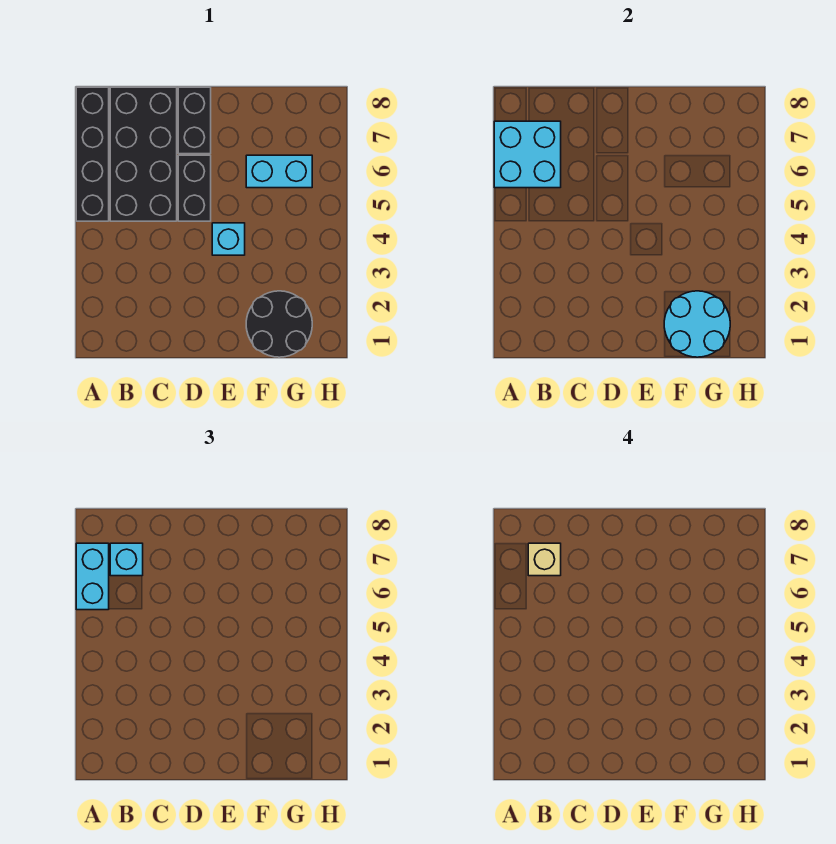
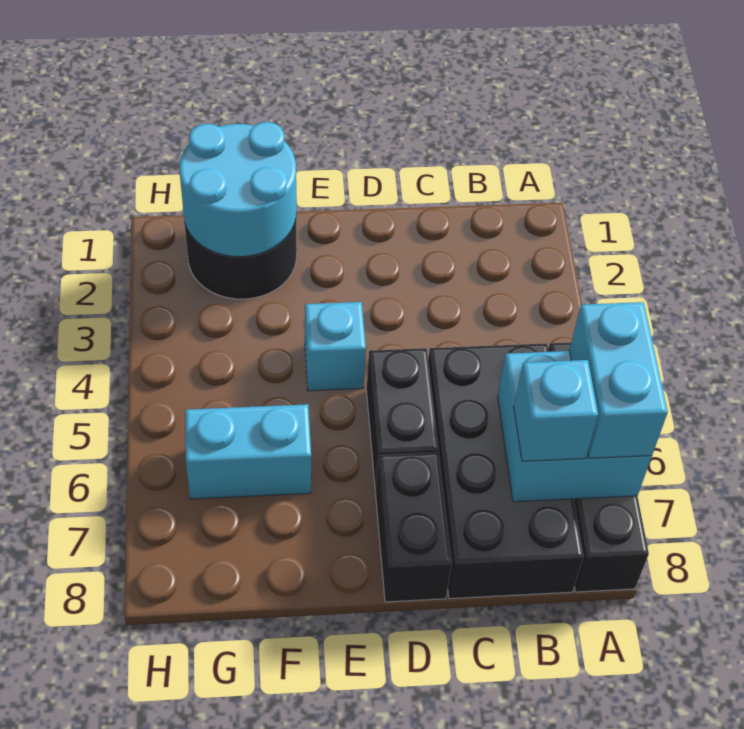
tan brick B7 level 4 -> none

